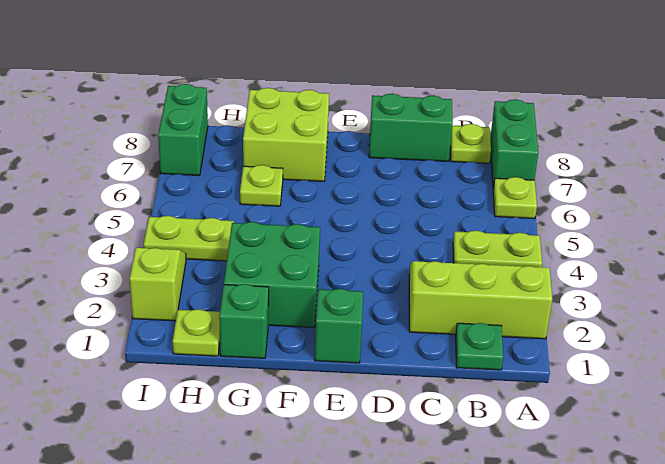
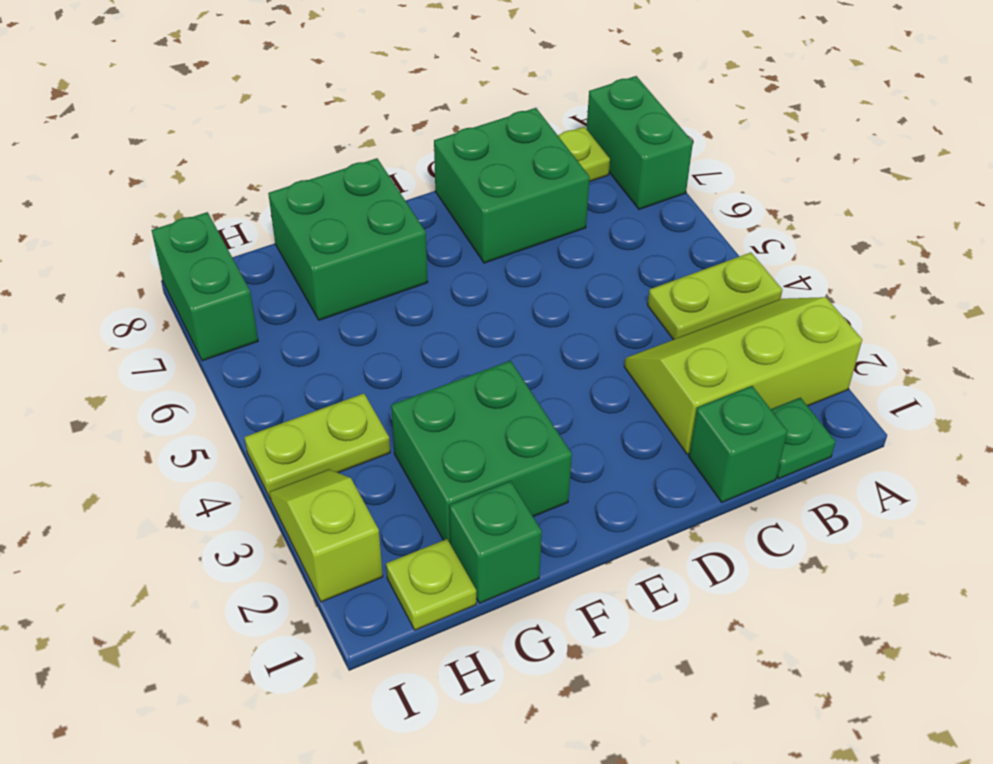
lime plate A6 level 1 -> none
green brick C8:D8 level 1 -> green brick C7:D8 level 1
green brick E1 level 1 -> green brick C1 level 1
lime brick F7:G8 level 1 -> green brick F7:G8 level 1
lime plate G6 level 1 -> none

